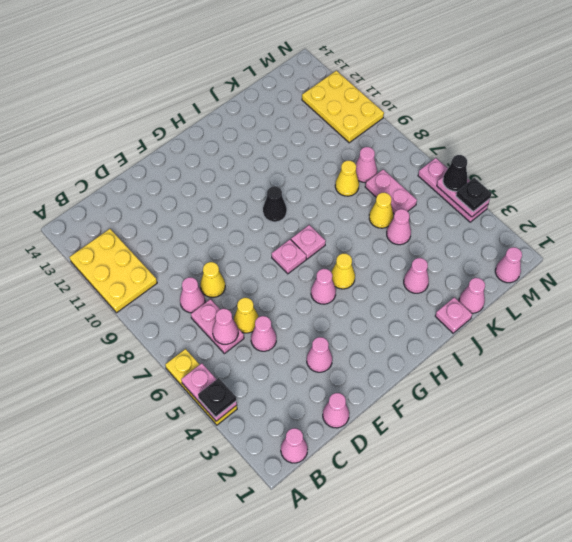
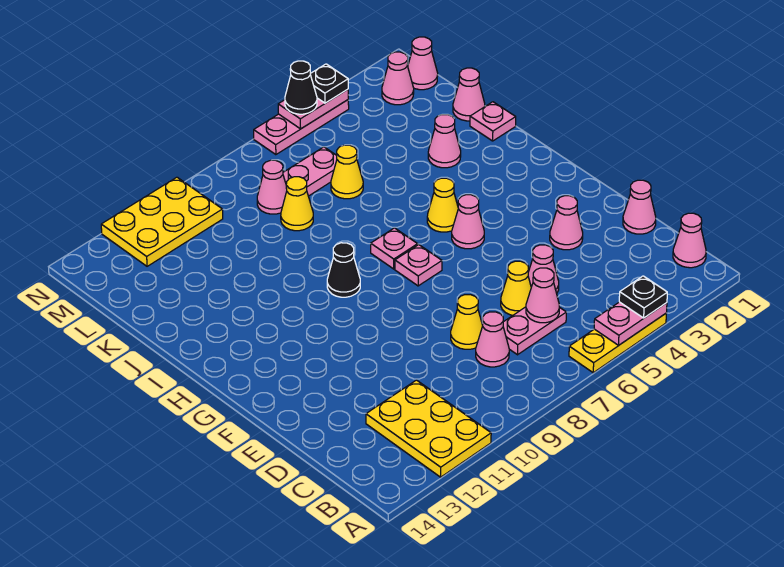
yellow plate A10:B12 level 1 -> yellow plate A11:C12 level 1
pink cone K5 level 1 -> pink cone M2 level 1

